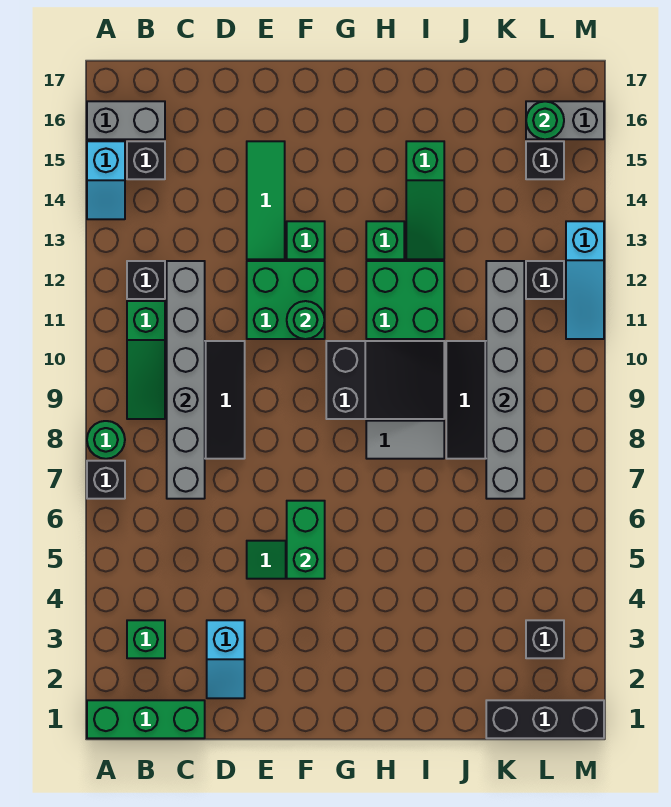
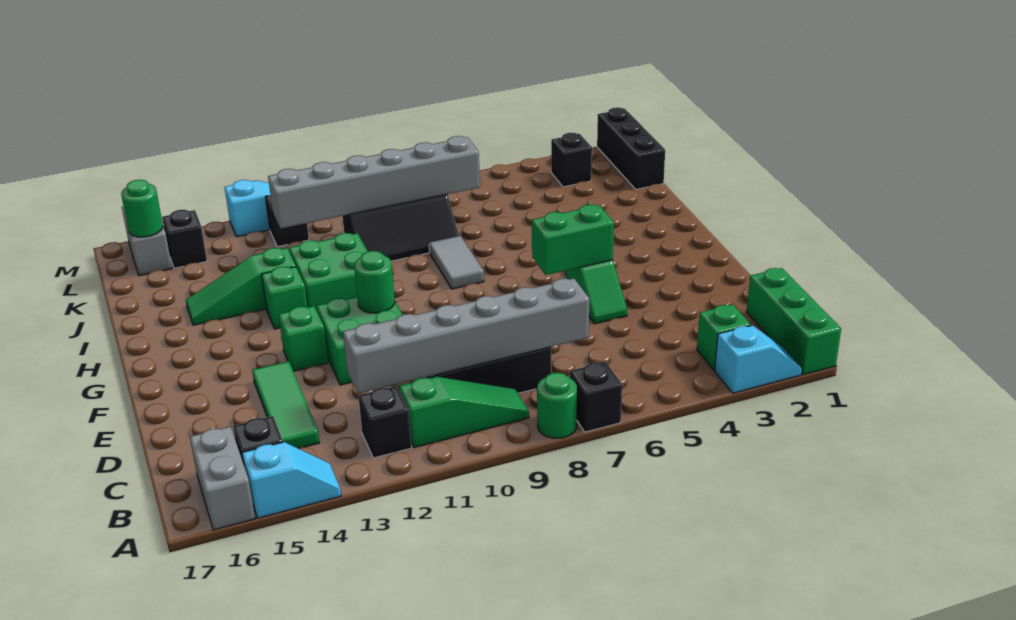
cyan slope D2:D3 level 1 top 3 -> cyan slope A2:A3 level 1 top 3
green tile E13:E15 level 1 -> green tile C14:E14 level 1
black slope G9:I10 level 1 top G -> none
green slope I13:I15 level 1 top 15 -> green slope I13:I15 level 1 top 13

